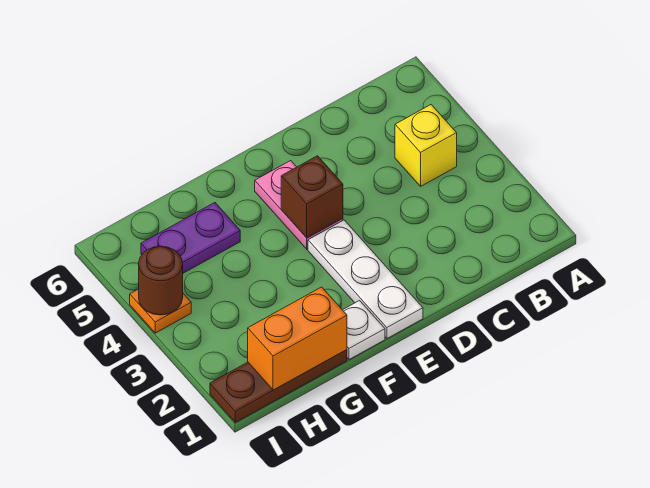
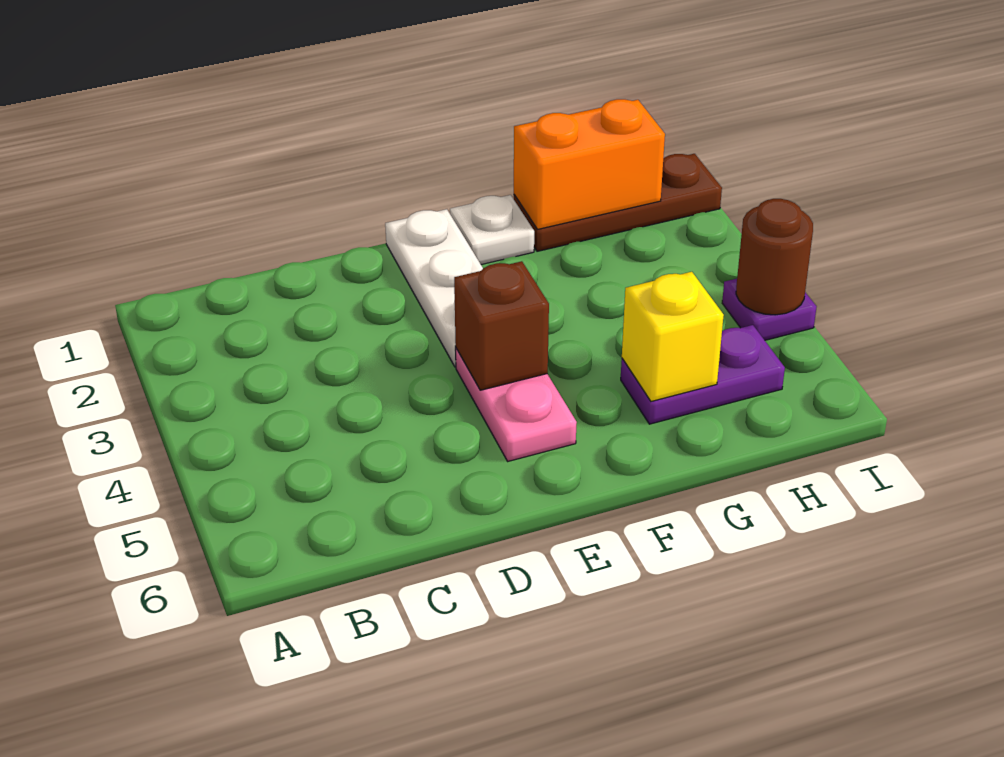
yellow brick B4 level 1 -> yellow brick G5 level 2
orange plate I4 level 1 -> purple plate I4 level 1

